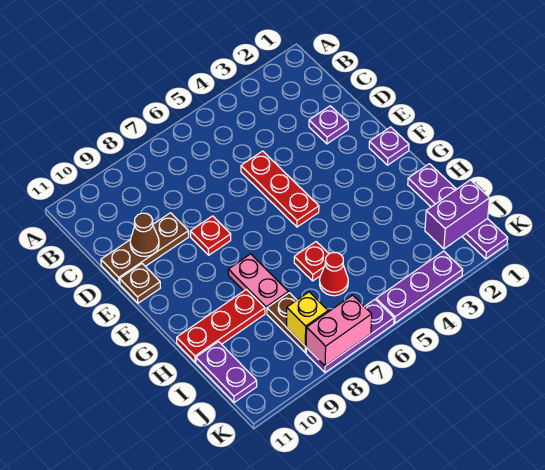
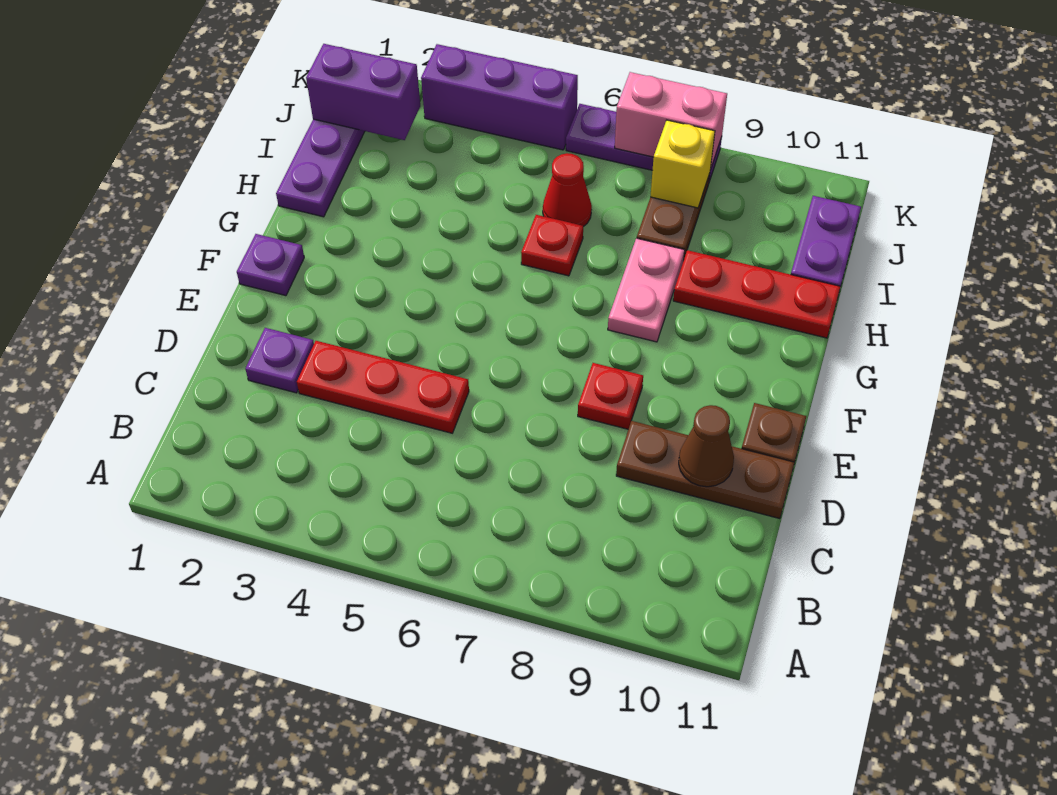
red plate D5:F5 level 1 -> red plate D3:D5 level 1
purple plate K3:K5 level 1 -> purple brick K3:K5 level 1

